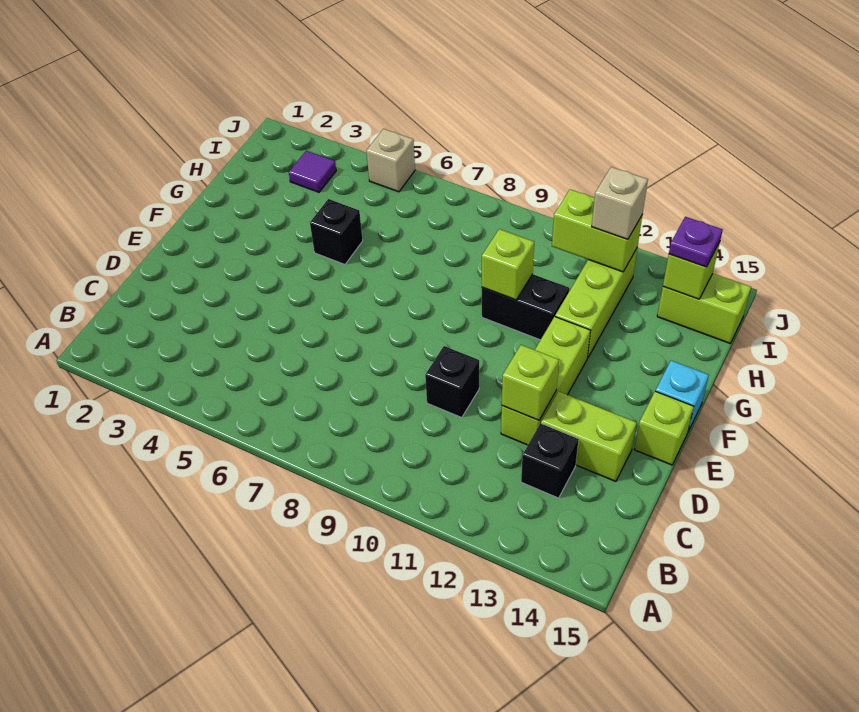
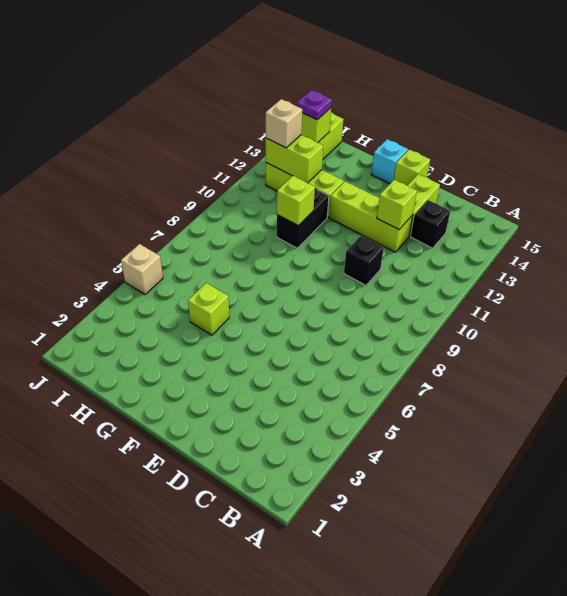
black brick G5 level 1 -> lime brick G5 level 1
purple tile I3 level 1 -> none
lime brick I11:I12 level 2 -> lime brick H12:I12 level 2

